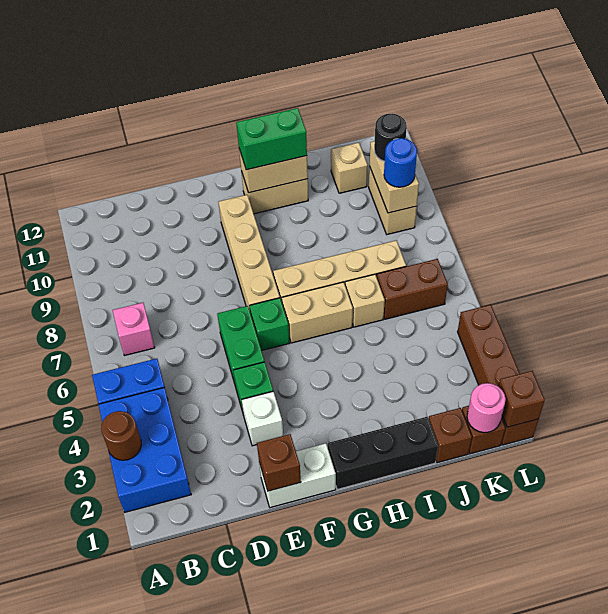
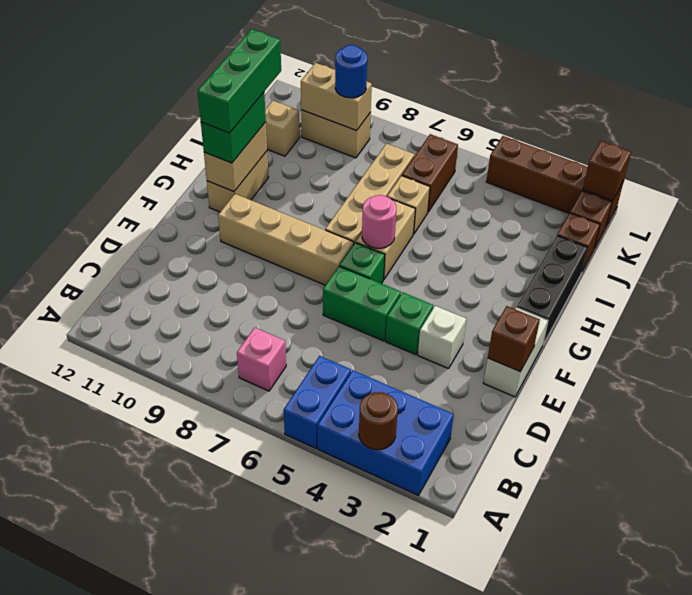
none -> green brick G11:I11 level 4
pink round brick K1 level 2 -> pink round brick G6 level 2
black round brick K10 level 3 -> none

